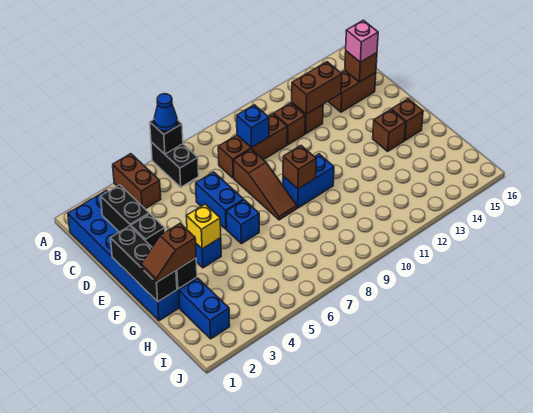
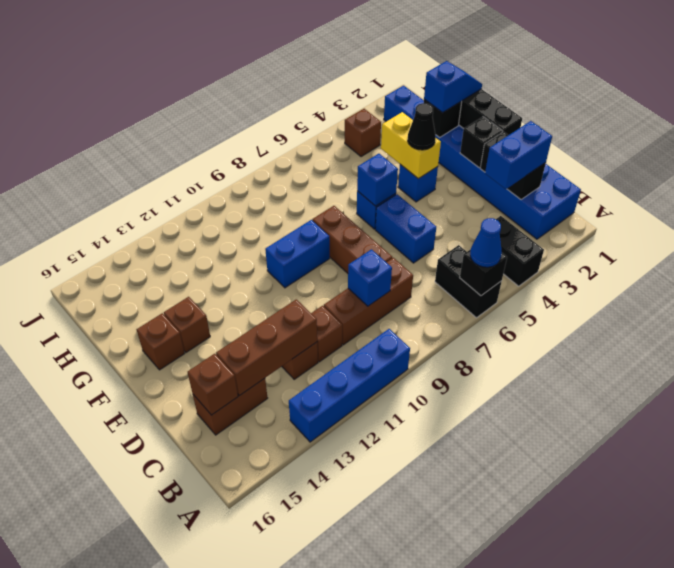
brown brick A4:B4 level 1 -> black brick A4:B4 level 1
none -> blue brick A10:A13 level 1
none -> blue brick C2:C3 level 3
brown brick C12:C13 level 2 -> brown brick C12:C14 level 2
pink brick C15 level 3 -> none
brown slope D8:F8 level 1 top D -> brown brick D8:F8 level 1
yellow brick F4 level 2 -> yellow brick F4:G4 level 2
none -> black cone F4 level 3
none -> blue brick F6 level 2
brown brick F9 level 2 -> brown brick I4 level 1
brown slope G1:G2 level 3 top 2 -> blue slope G1:G2 level 3 top 2

